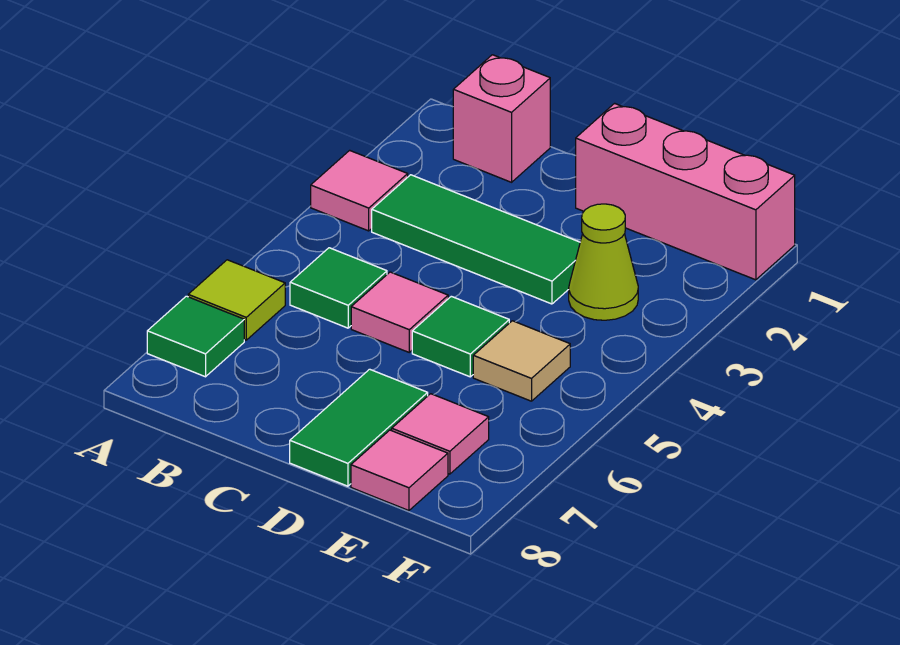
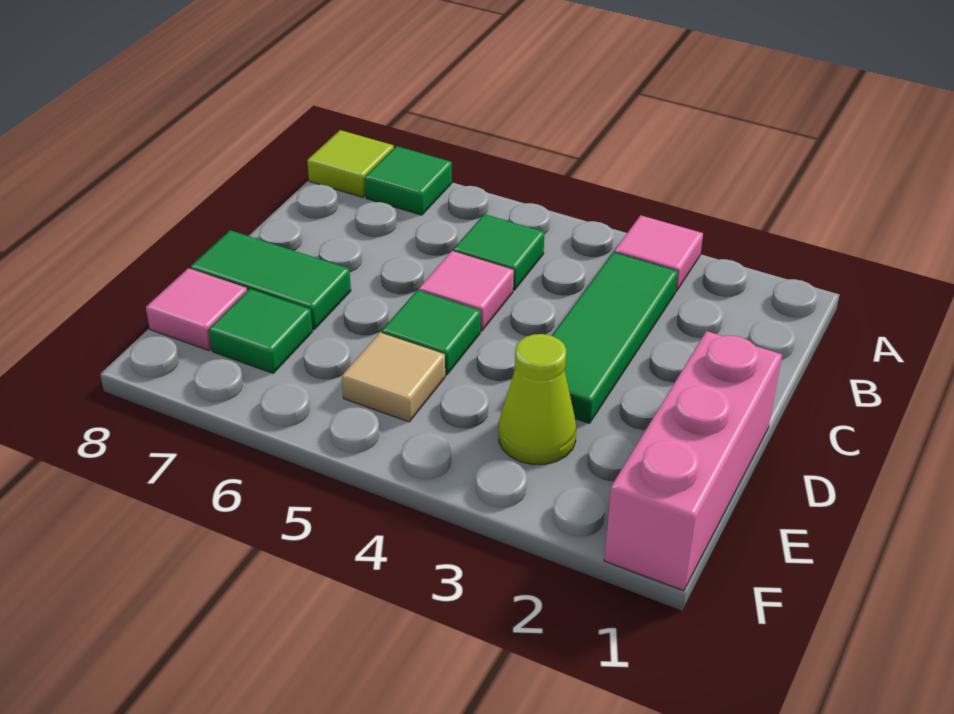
lime tile A6 level 1 -> lime tile A8 level 1
pink brick B1 level 1 -> none
pink tile E7 level 1 -> green tile E7 level 1

